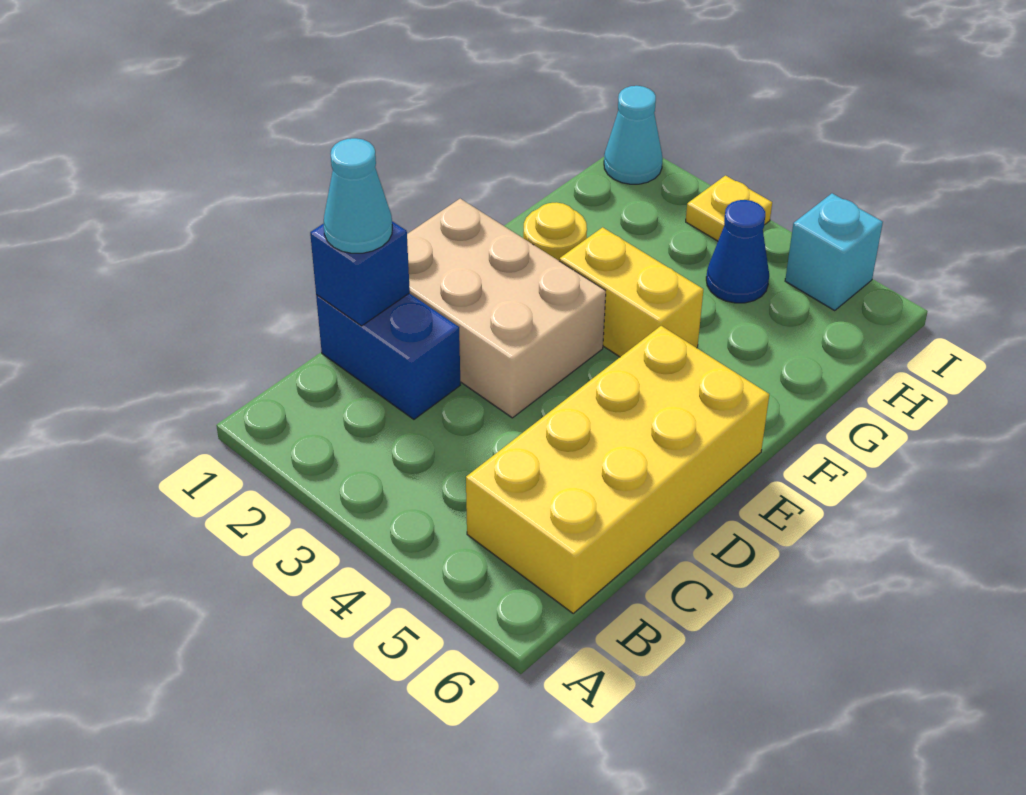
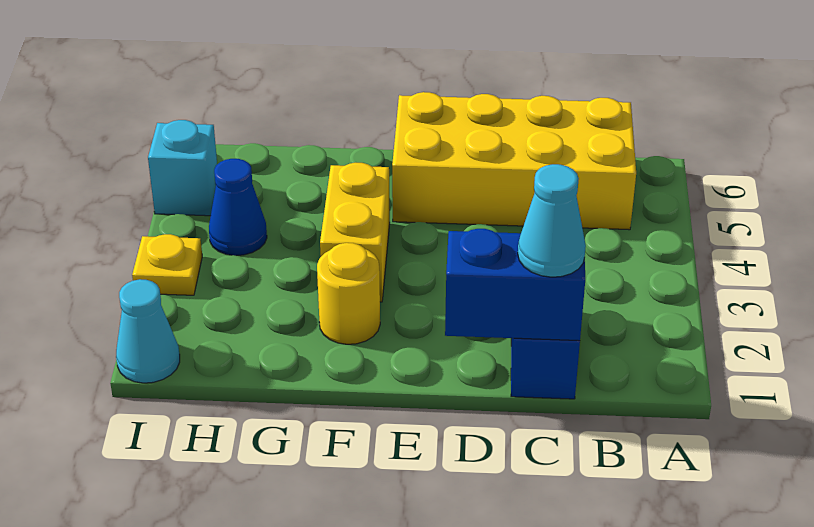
blue brick C1 level 2 -> blue brick C1:D1 level 2
tan brick D1:E3 level 1 -> none

